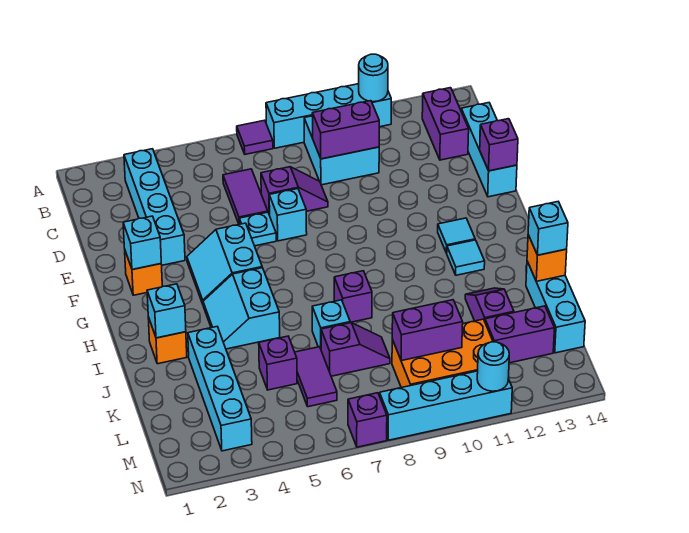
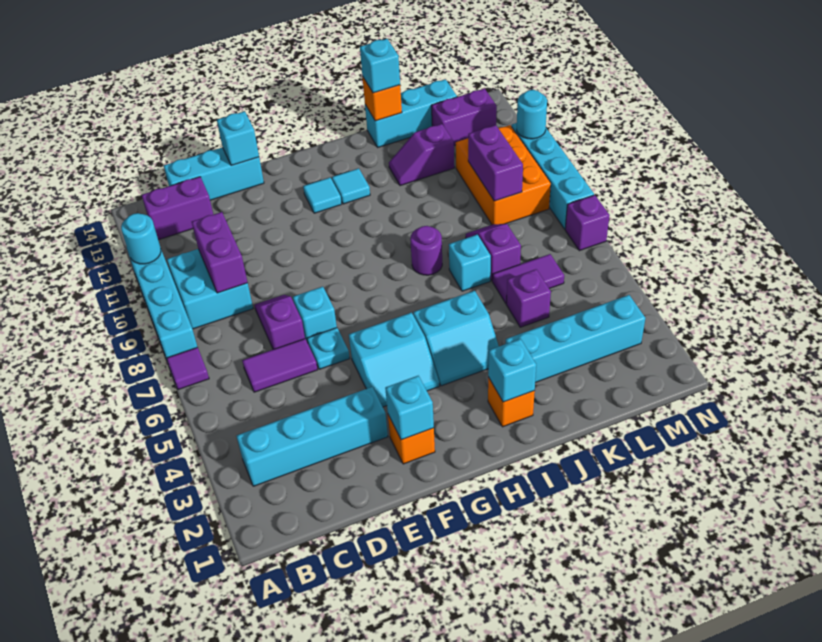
purple brick E14 level 2 -> cyan brick E14 level 2
purple brick I8 level 1 -> purple round brick I8 level 1
purple brick L12:L13 level 1 -> purple brick L13:M13 level 1

